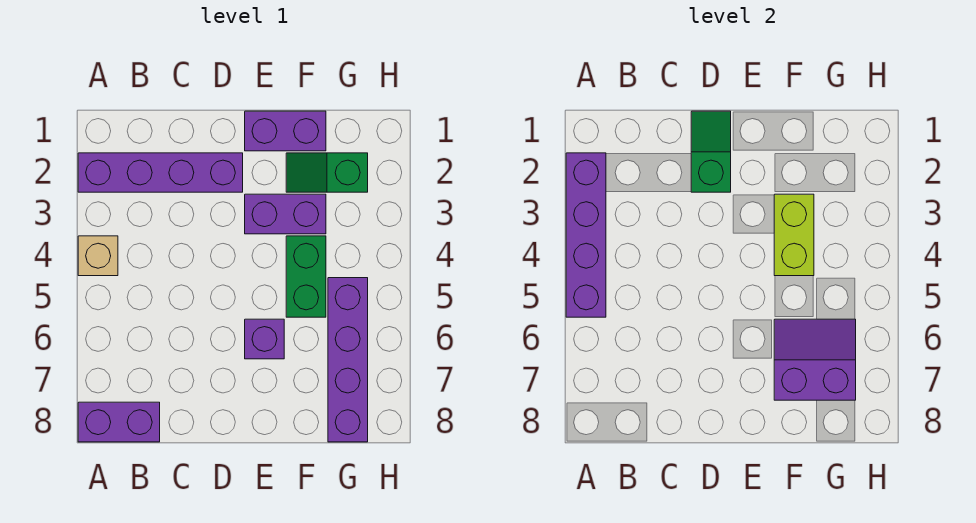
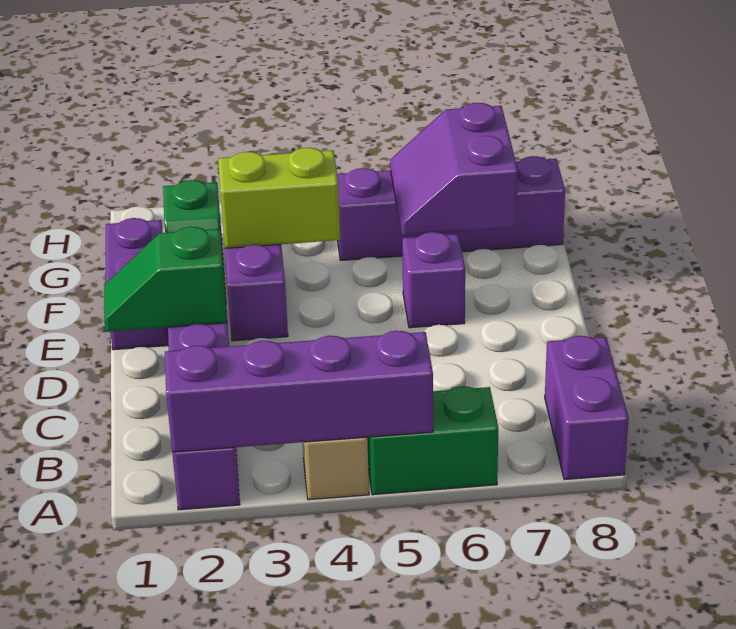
green brick F4:F5 level 1 -> green brick A5:A6 level 1

